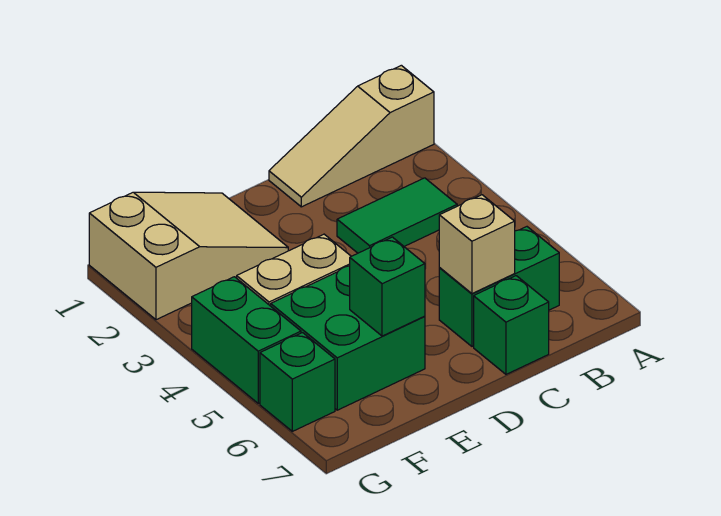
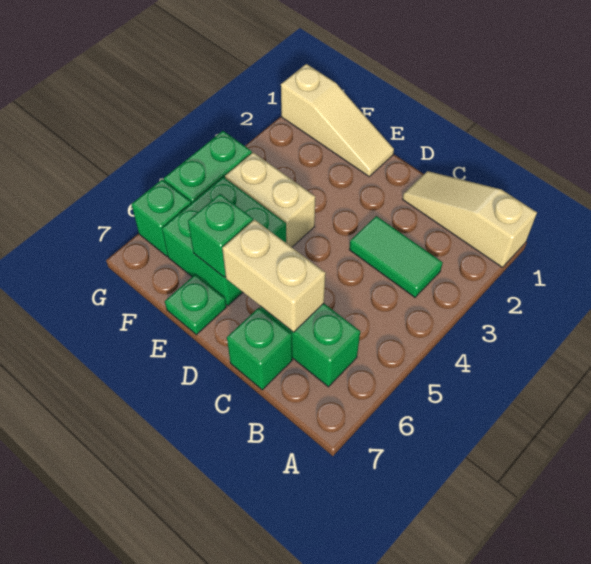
tan brick C6 level 2 -> tan brick C6:D6 level 2
tan slope E1:G2 level 1 top G -> tan slope E1:G1 level 1 top G
none -> green plate E7 level 1

